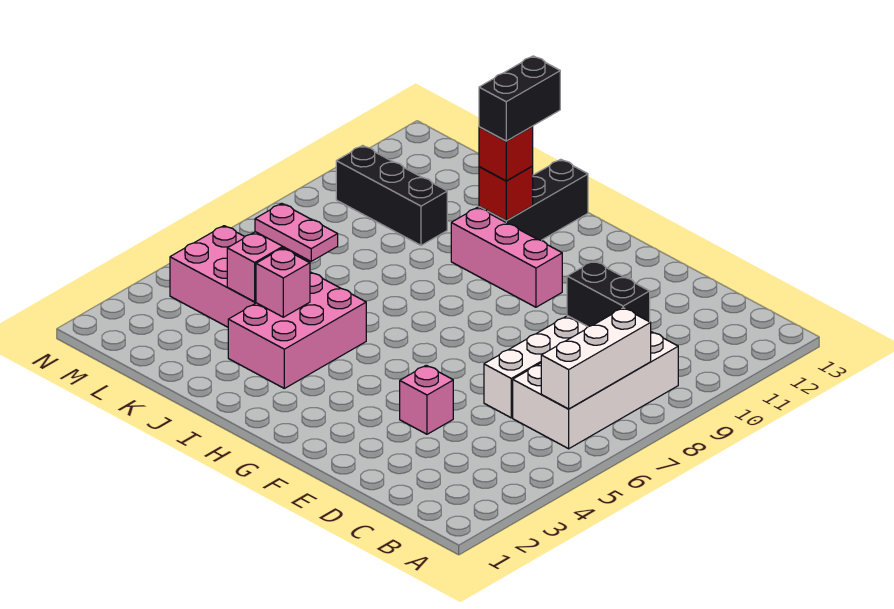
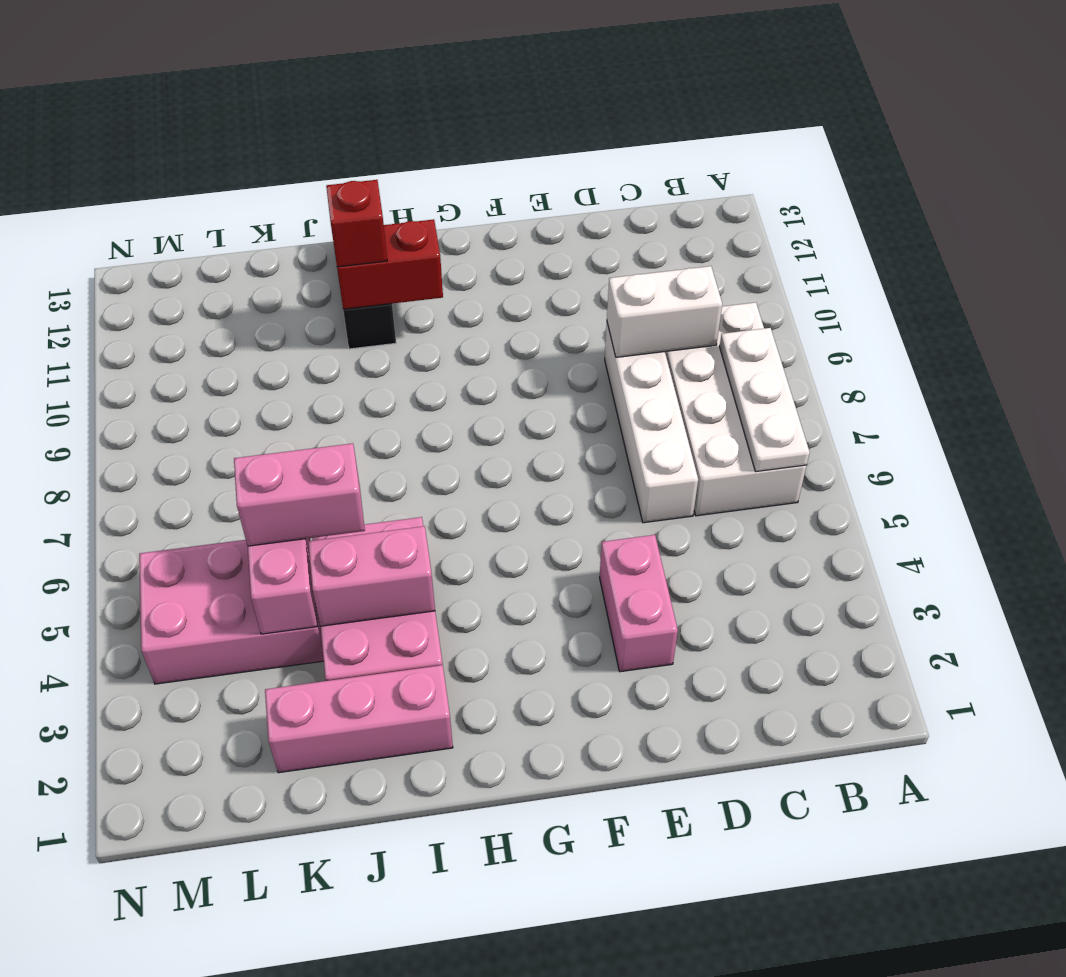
white brick B6:B8 level 2 -> white plate B6:B8 level 2
black brick C9:D9 level 2 -> white brick C9:D9 level 2
pink brick E4 level 1 -> pink brick E3:E4 level 1
pink brick G10:I10 level 1 -> pink brick I2:K2 level 1
red brick I11 level 2 -> red brick H11:I11 level 2
black brick I11:I12 level 4 -> none
pink brick J4 level 2 -> pink brick I4:J4 level 2
pink plate J5:K5 level 3 -> pink brick J5:K5 level 3
black brick K10:M10 level 1 -> none

